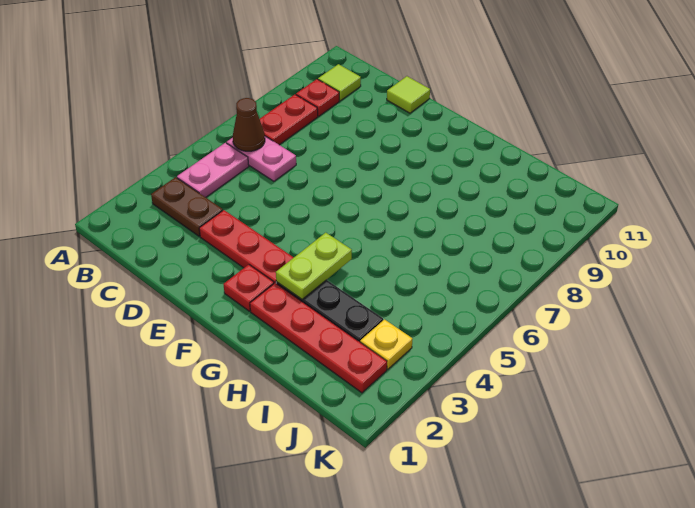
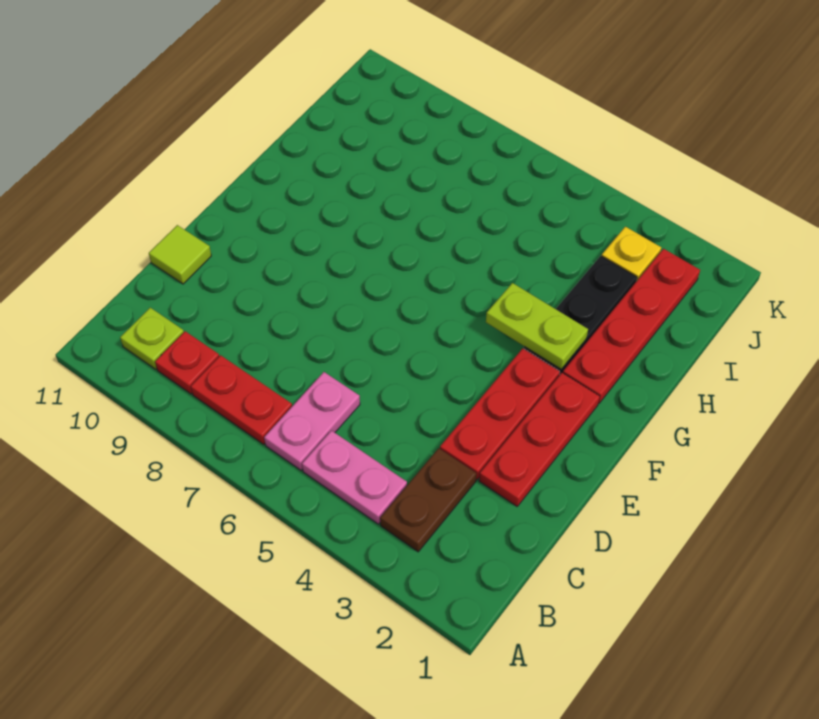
brown cone B6 level 2 -> none
lime tile B10 level 1 -> lime plate B10 level 1
red plate F2 level 1 -> red plate D2:F2 level 1

